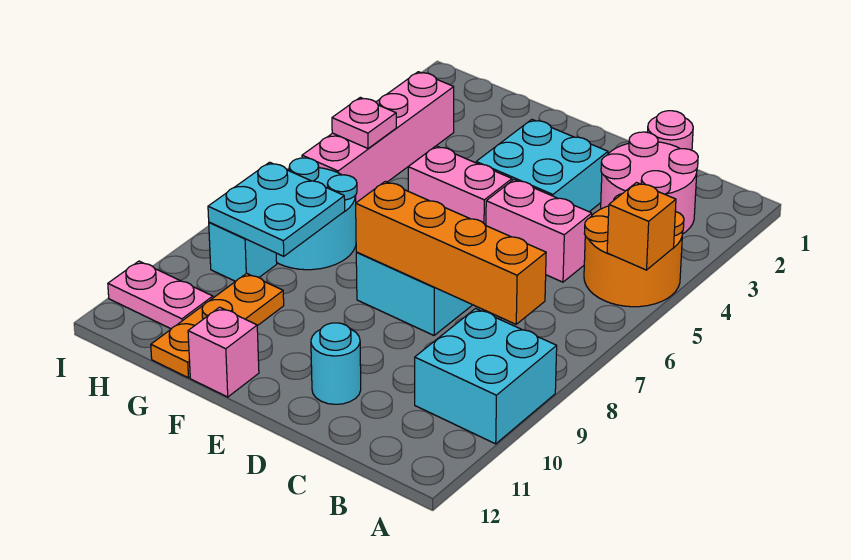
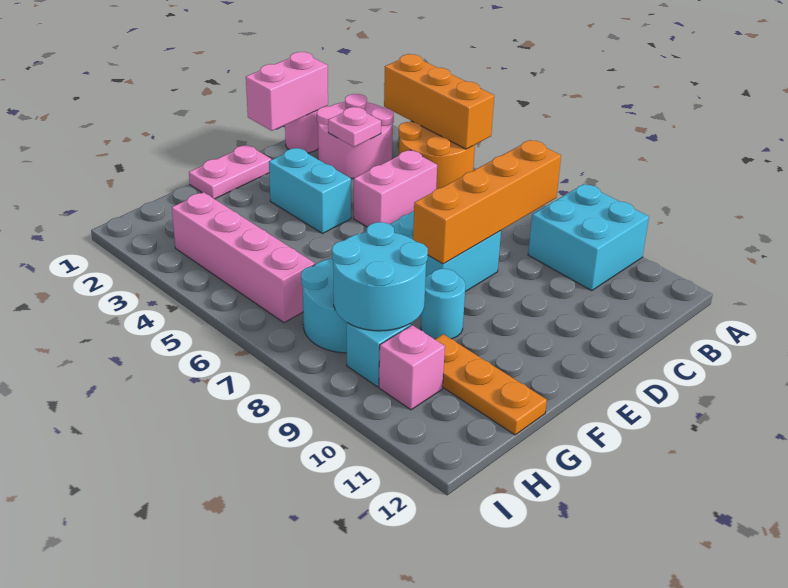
orange brick A5 level 2 -> orange brick A3:A5 level 2
cyan brick D3:E4 level 1 -> cyan brick E3:E4 level 1
cyan round brick D11 level 1 -> cyan round brick F9 level 1
pink brick E5:F5 level 1 -> pink brick C1:D1 level 2
pink brick F12 level 1 -> pink brick H10 level 1
cyan plate G8:H9 level 2 -> cyan round brick G8:H9 level 2
pink plate H5 level 2 -> pink plate C3 level 2
pink plate H11:I11 level 1 -> pink plate E1:F1 level 1

